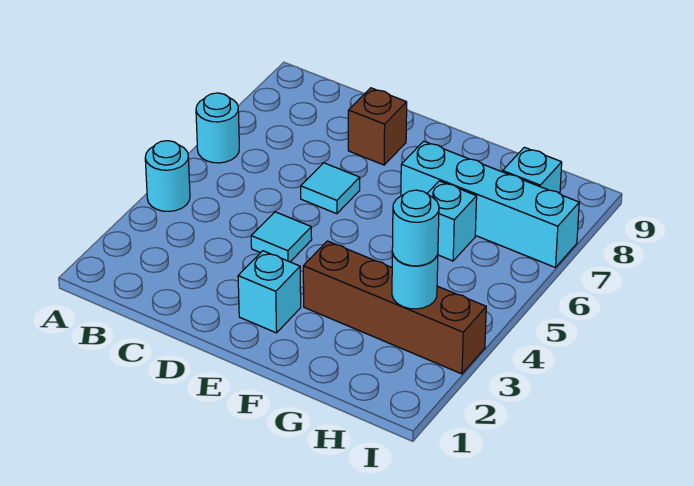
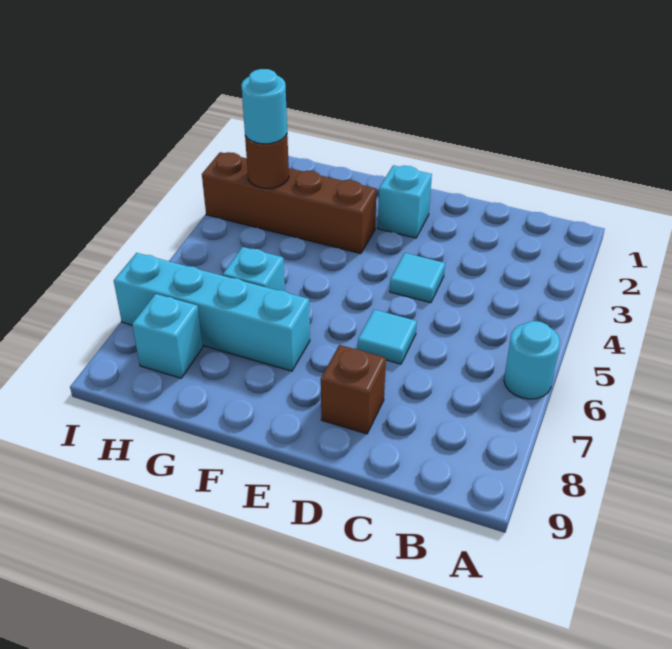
cyan round brick A4 level 1 -> none
cyan round brick H3 level 2 -> brown round brick H3 level 2

